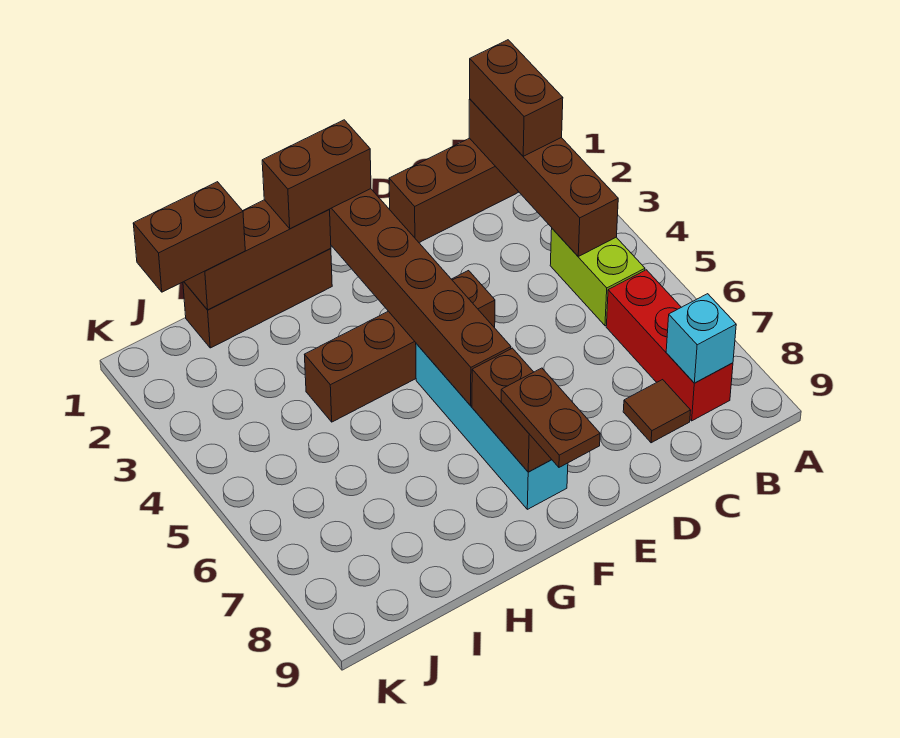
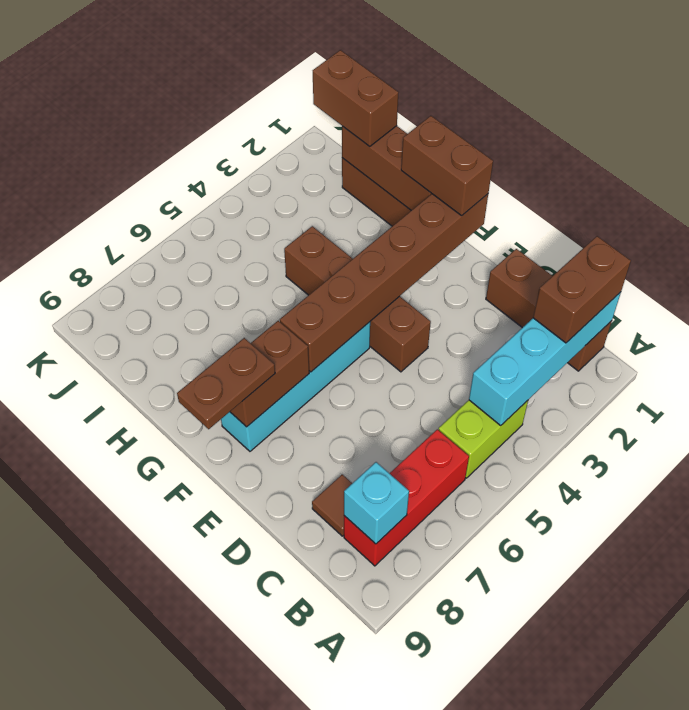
brown brick B1:B4 level 2 -> cyan brick B1:B4 level 2

